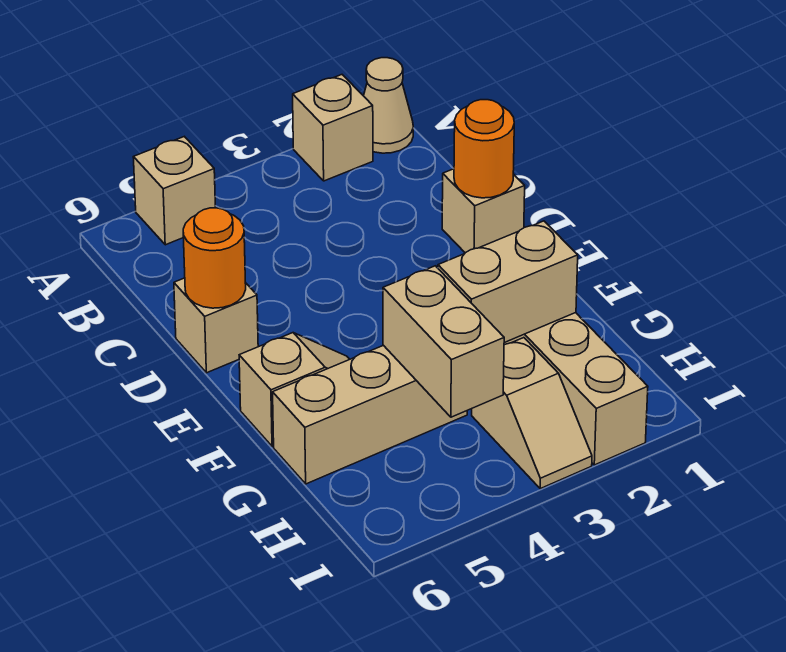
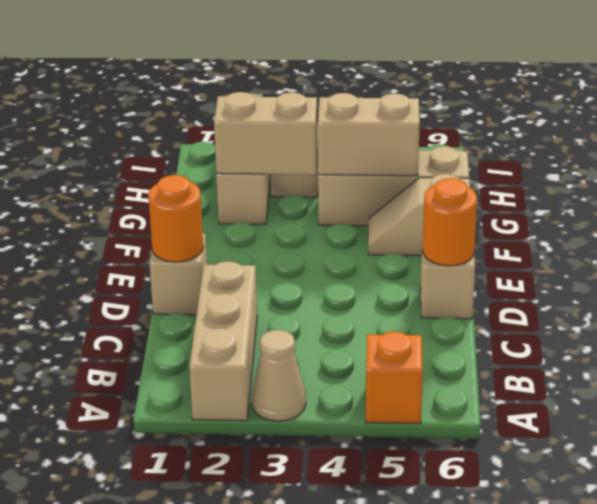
tan cone A1 level 1 -> tan cone A3 level 1
tan brick A2 level 1 -> tan brick A2:C2 level 1
tan brick A5 level 1 -> orange brick A5 level 1
tan brick G4:H4 level 2 -> tan brick G4:G5 level 2

